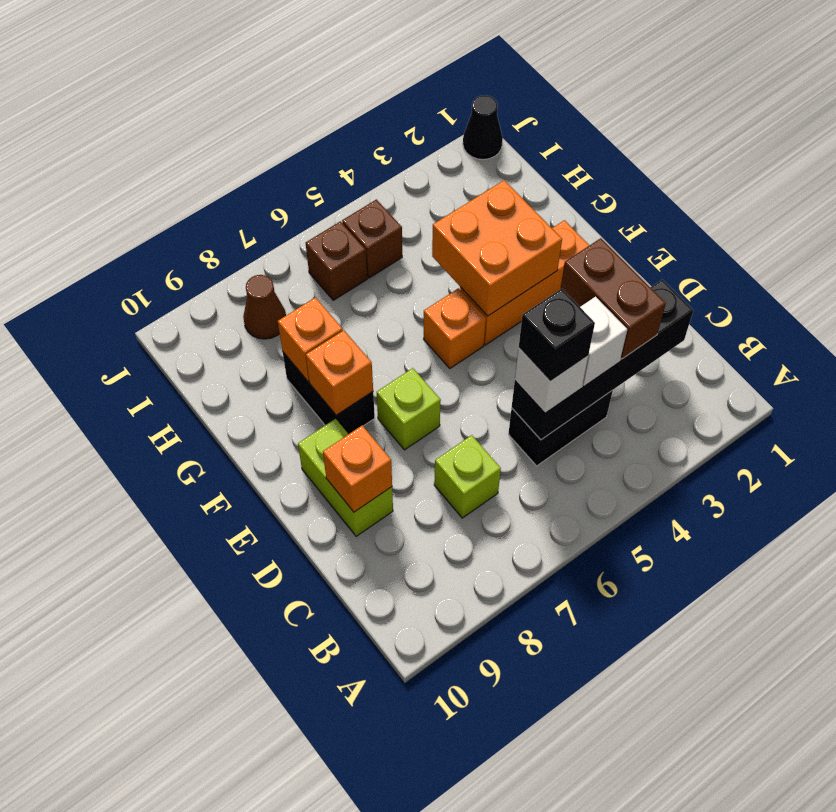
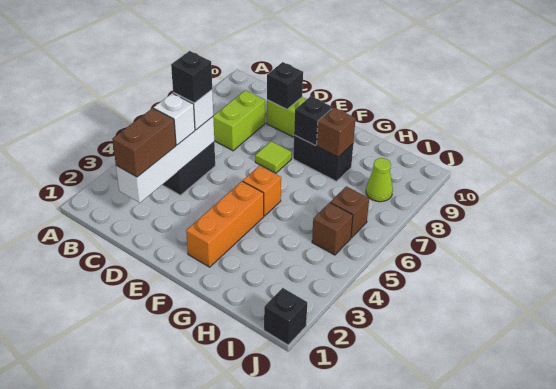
black brick C2:C5 level 2 -> white brick C2:C5 level 2
brown brick C3:D3 level 3 -> brown brick C2:C3 level 3
lime brick C7 level 1 -> lime brick C7:C8 level 1
orange brick D9 level 2 -> black brick D9 level 2
lime brick E7 level 1 -> lime tile E7 level 1
orange brick F3:G4 level 2 -> none
orange brick F8 level 2 -> black brick F8 level 2
orange brick G8 level 2 -> brown brick G8 level 2
brown cone I8 level 1 -> lime cone I8 level 1
black cone J1 level 1 -> black brick J1 level 1

